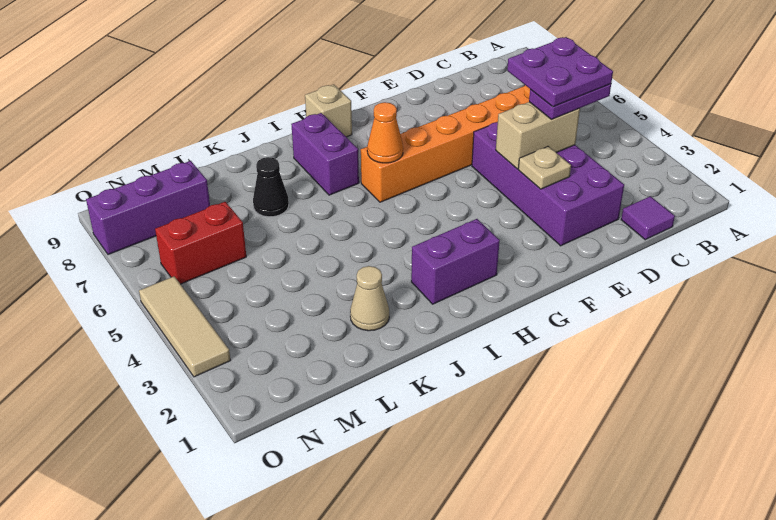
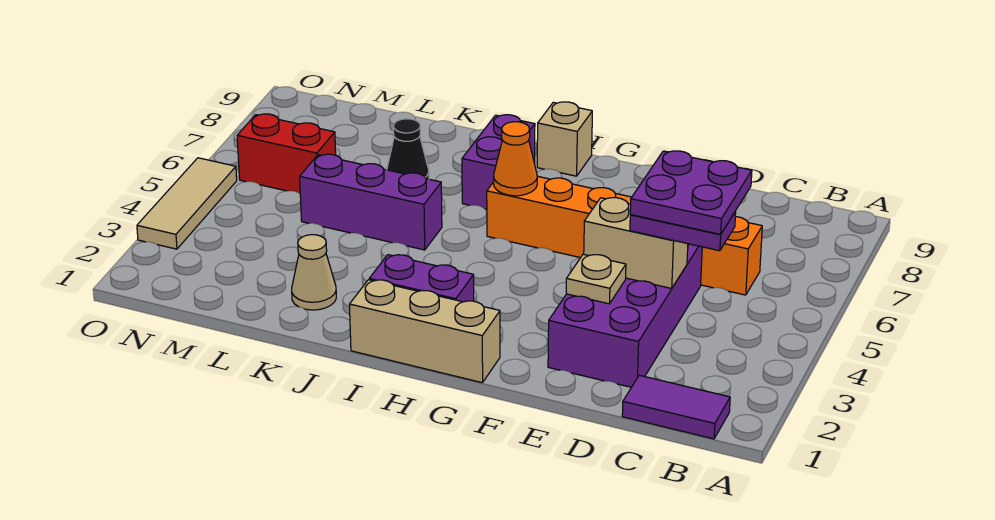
purple tile C1 level 1 -> purple tile B1:C1 level 1
none -> tan brick G1:I1 level 1
purple brick M8:O8 level 1 -> purple brick J5:L5 level 1

